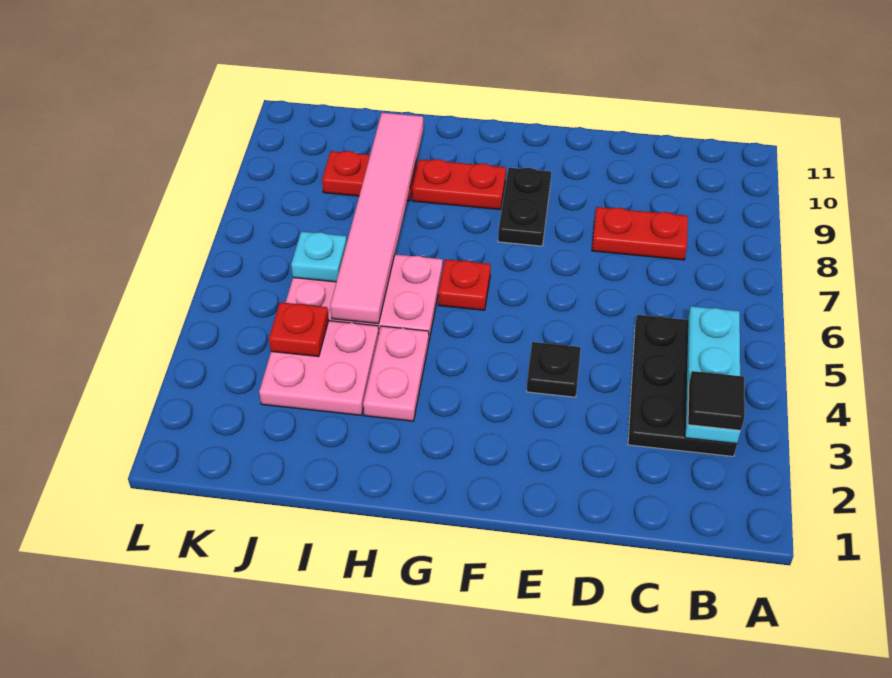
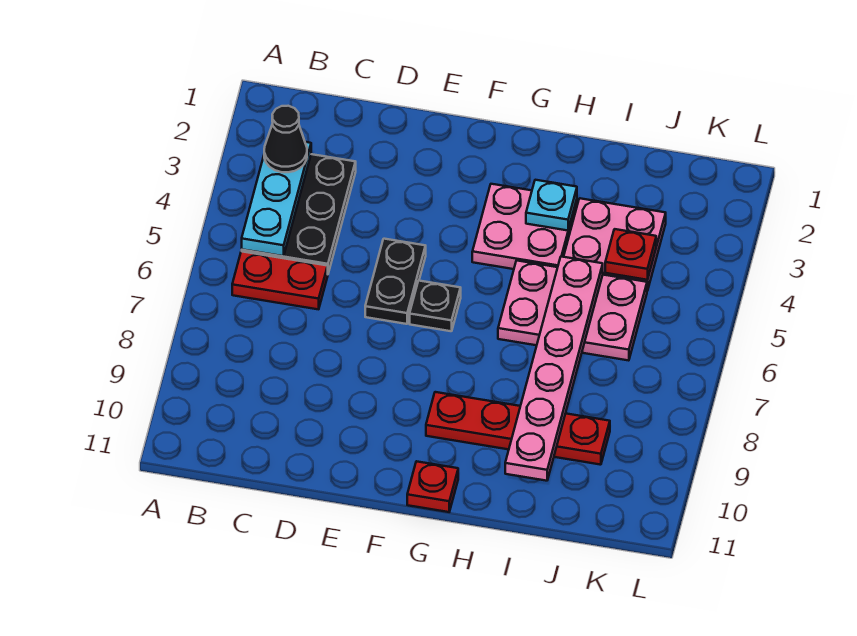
black tile B3 level 3 -> black cone B3 level 3
red plate C8:D8 level 1 -> red plate B6:C6 level 1
black plate E4 level 1 -> black plate F6 level 1
black plate F8:F9 level 1 -> black plate E5:E6 level 1
red plate G6 level 1 -> red plate G11 level 1
pink plate H3:H4 level 1 -> pink plate G3:H4 level 1
pink tile I5:I10 level 2 -> pink plate I5:I10 level 2
cyan plate J6 level 2 -> cyan plate H3 level 2

